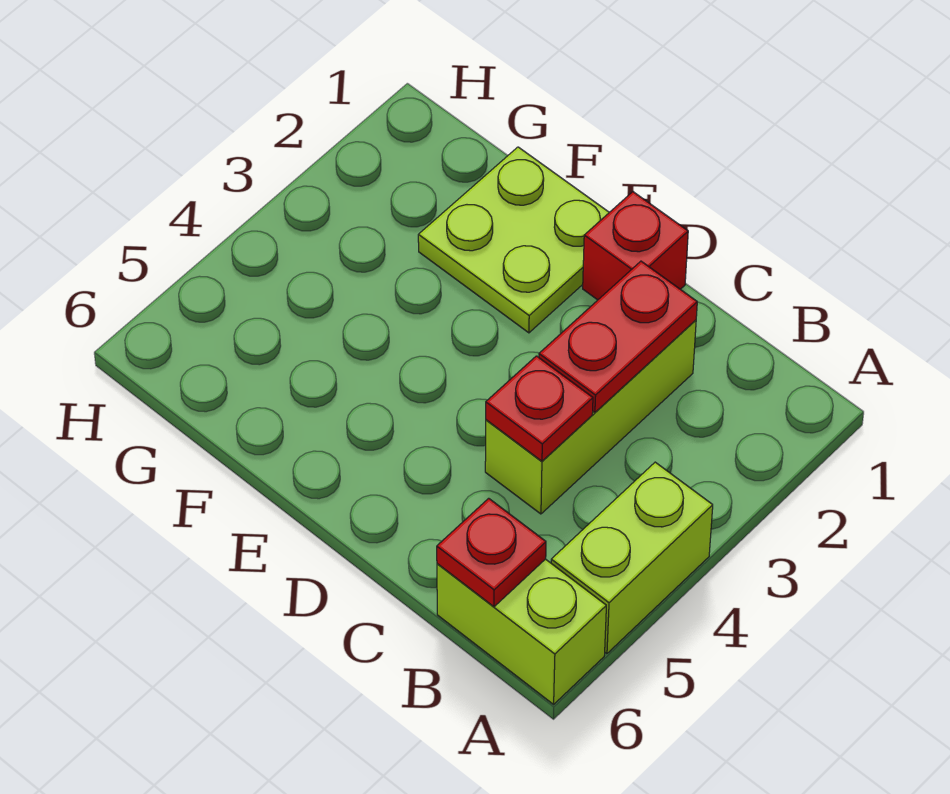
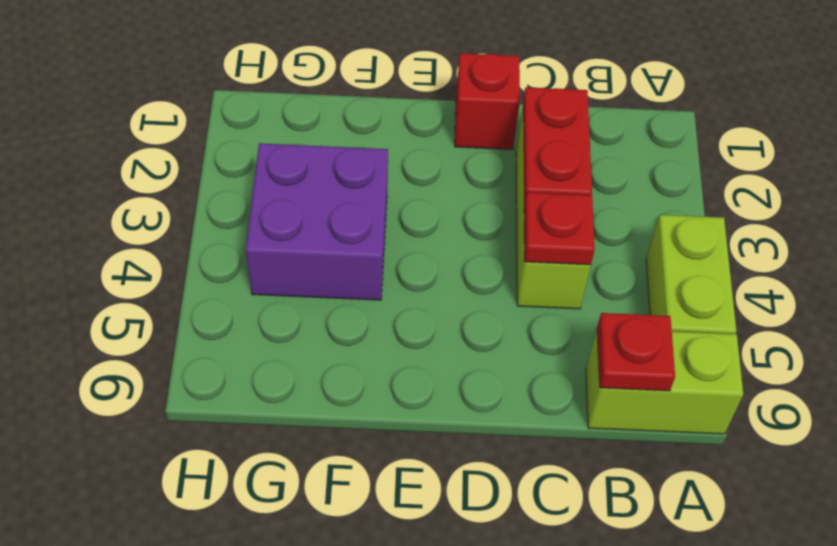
lime plate E1:F2 level 1 -> none
none -> purple brick F3:G4 level 1

